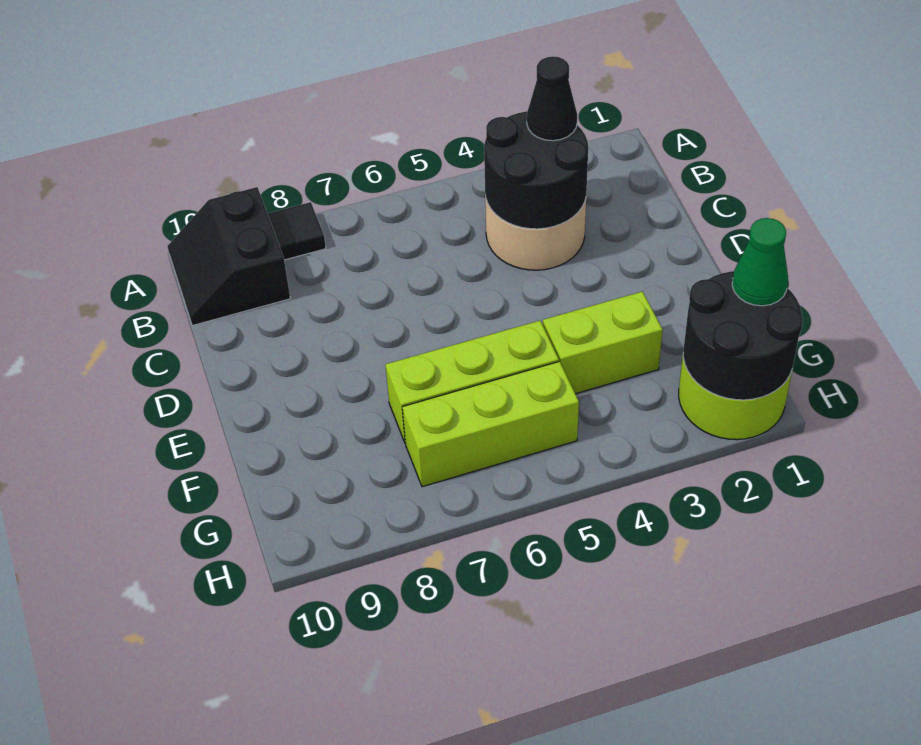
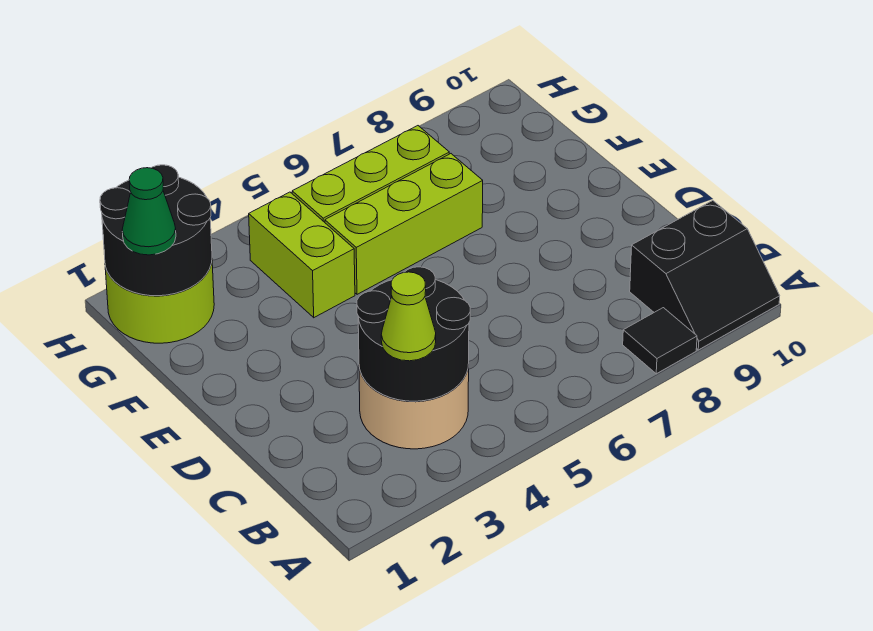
black slope A9:B10 level 1 top 9 -> black slope A9:B10 level 1 top B
black cone B3 level 3 -> lime cone B3 level 3
lime brick F3:F4 level 1 -> lime brick F4:G4 level 1

